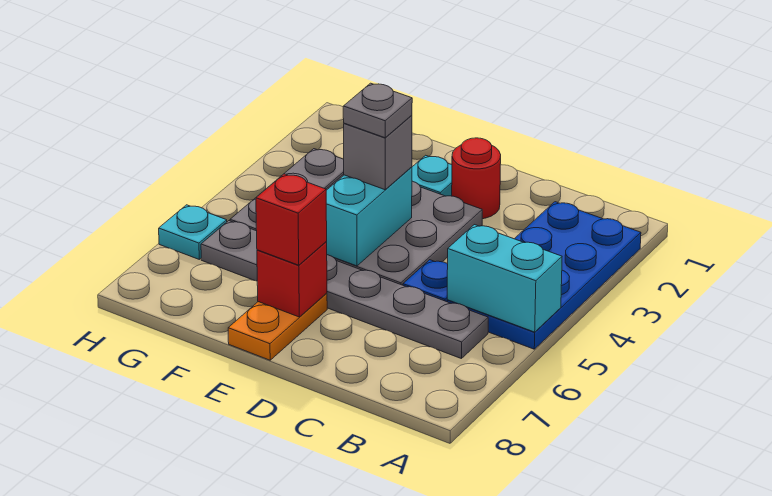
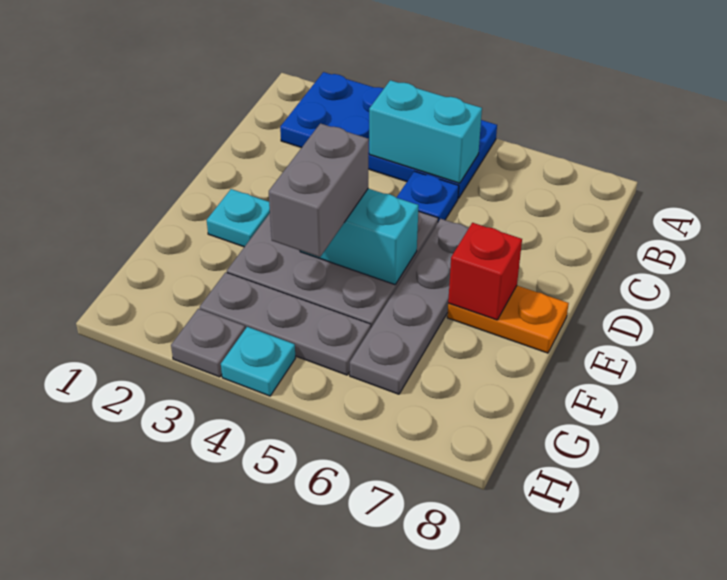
cyan brick A5:B5 level 2 -> cyan brick B4:B5 level 2
grey plate B6:G6 level 1 -> grey plate D6:G6 level 1
red round brick D2 level 1 -> none
grey brick E4 level 3 -> grey brick E4:F4 level 3
grey plate E4 level 4 -> grey plate H3 level 1
red brick E7 level 3 -> none
cyan plate H6 level 1 -> cyan plate H4 level 1

